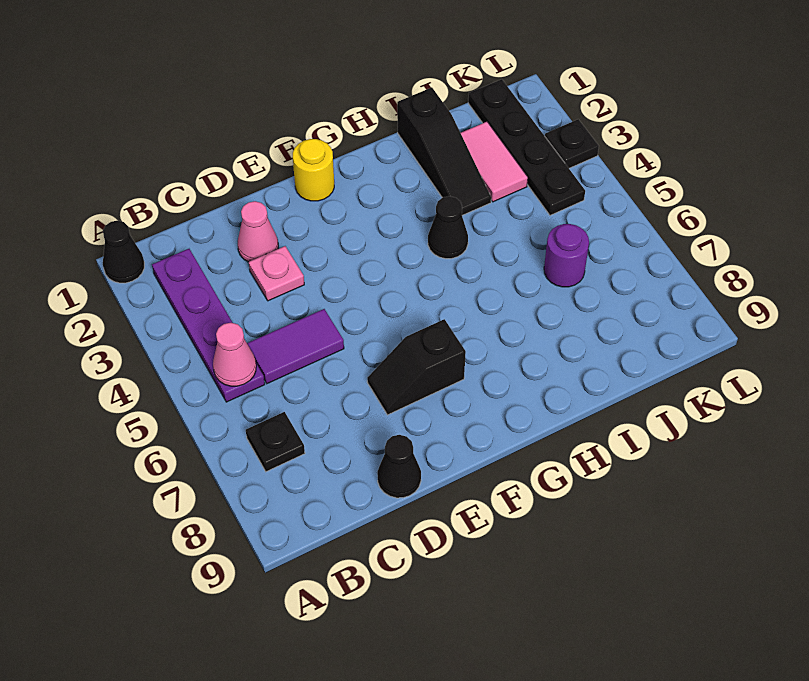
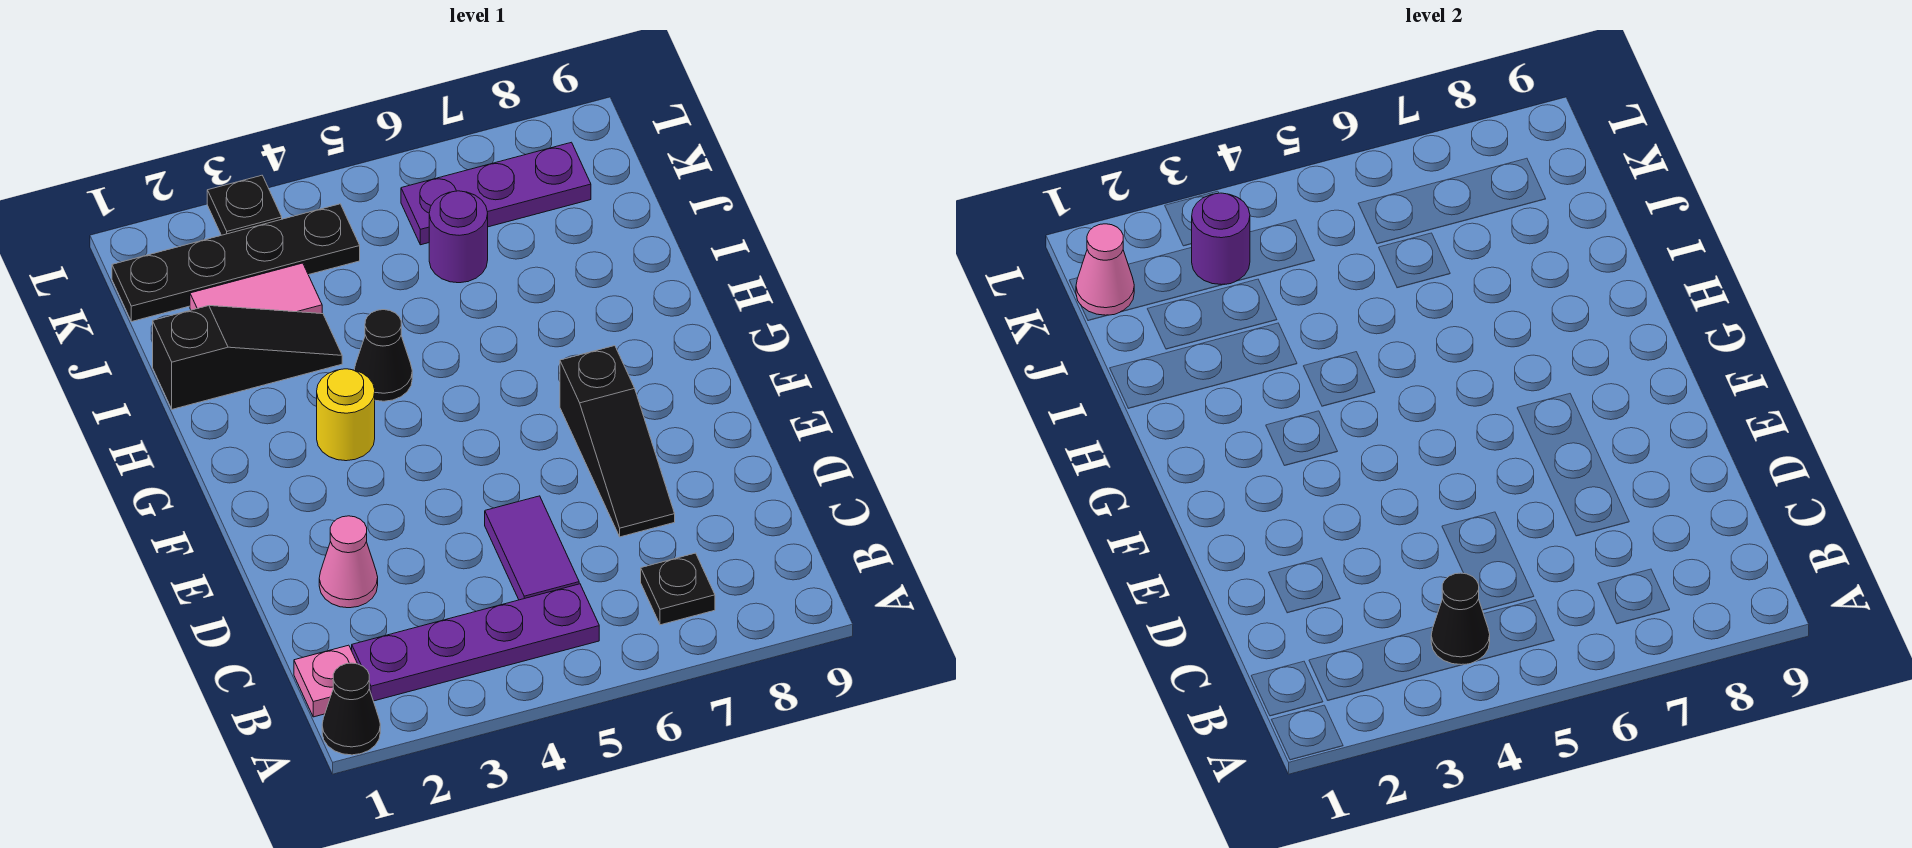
pink cone B5 level 2 -> pink cone K1 level 2
pink plate D3 level 1 -> pink plate B1 level 1
black cone D9 level 1 -> black cone B4 level 2
black slope E7:F7 level 1 top F -> black slope D7:F7 level 1 top F
yellow round brick F1 level 1 -> yellow round brick G3 level 1
none -> purple round brick K3 level 2
none -> purple plate K6:K8 level 1

